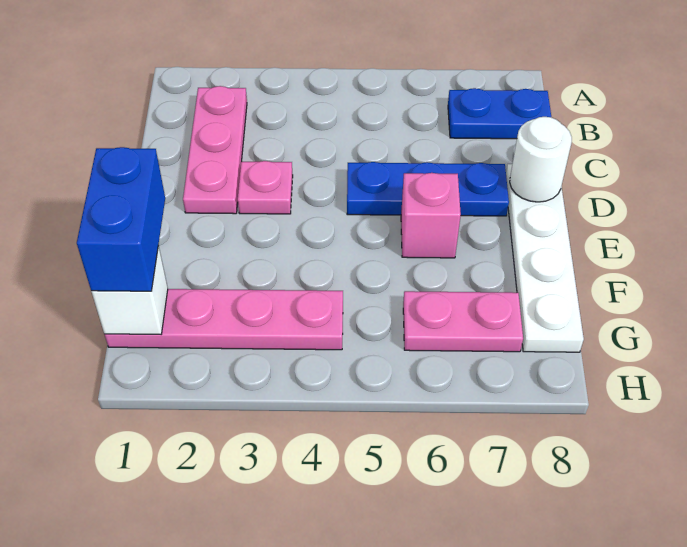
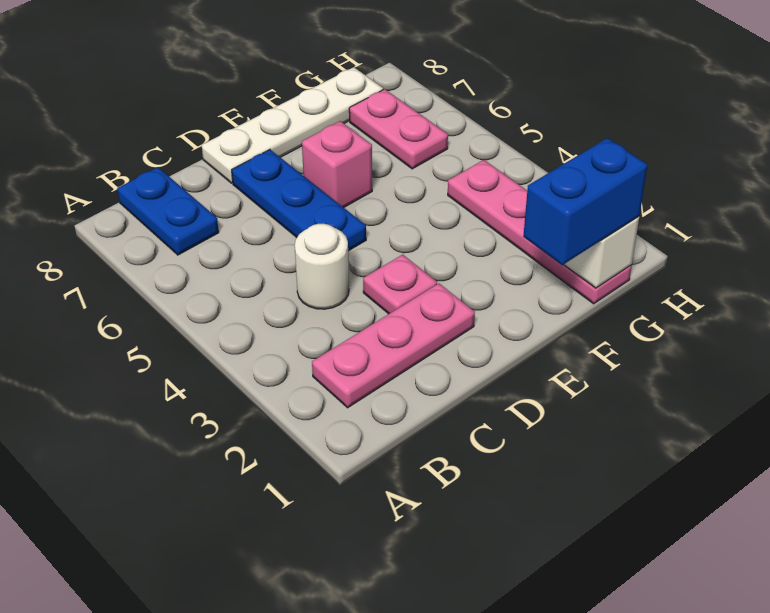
white round brick D8 level 2 -> white round brick C4 level 1

